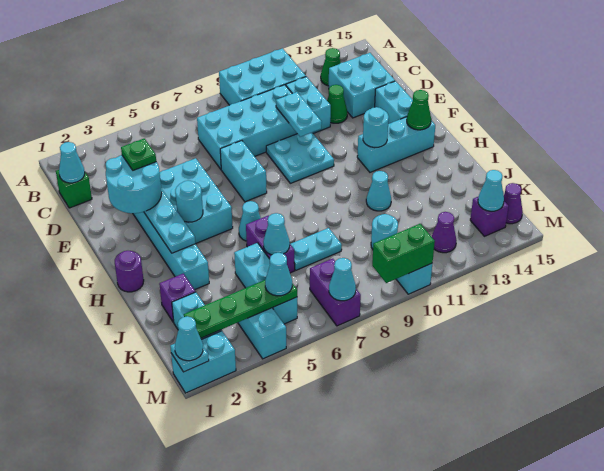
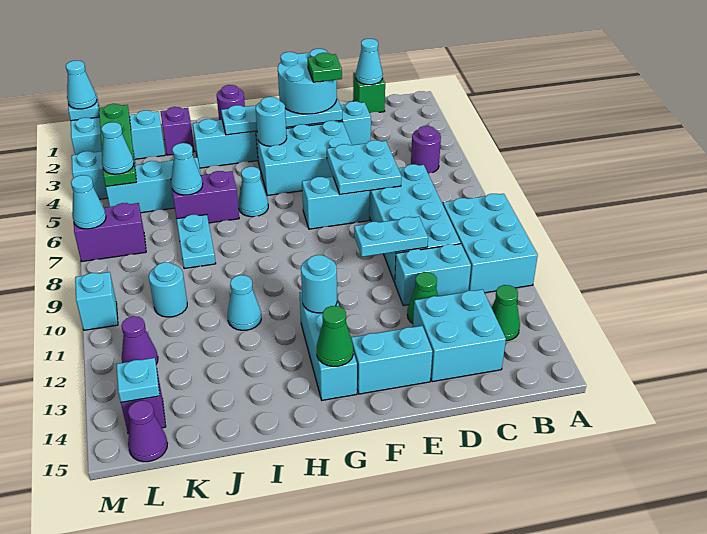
none -> purple round brick B5 level 1
cyan plate E9:F10 level 1 -> cyan plate D6:E7 level 2
cyan cone L14 level 2 -> cyan plate L14 level 2
green brick M9:M10 level 2 -> none

